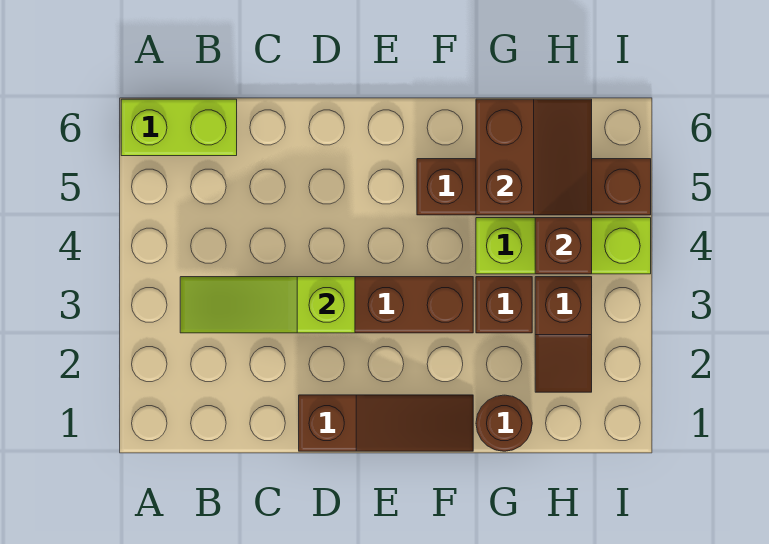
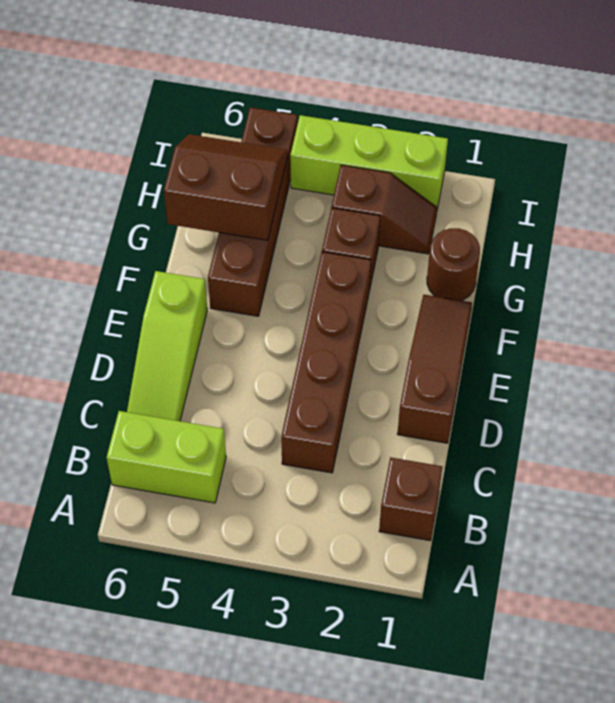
lime brick A6:B6 level 1 -> lime brick B5:B6 level 1
lime slope B3:D3 level 2 top D -> lime slope C6:E6 level 1 top E
lime brick G4:I4 level 1 -> lime brick I2:I4 level 1
brown brick H4 level 2 -> brown brick B1 level 1

